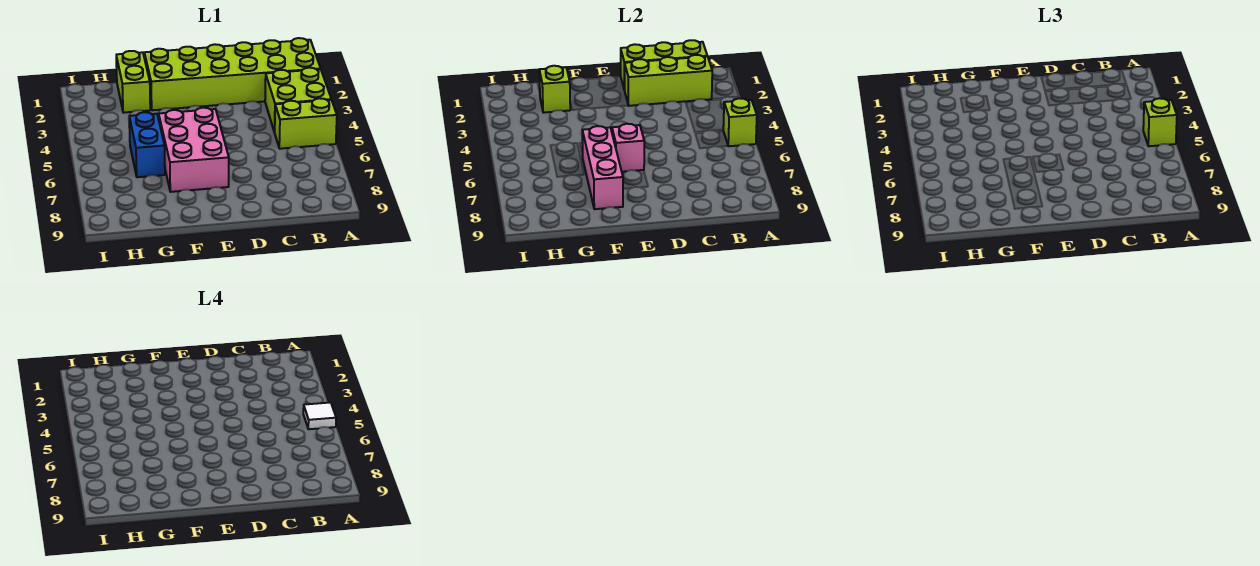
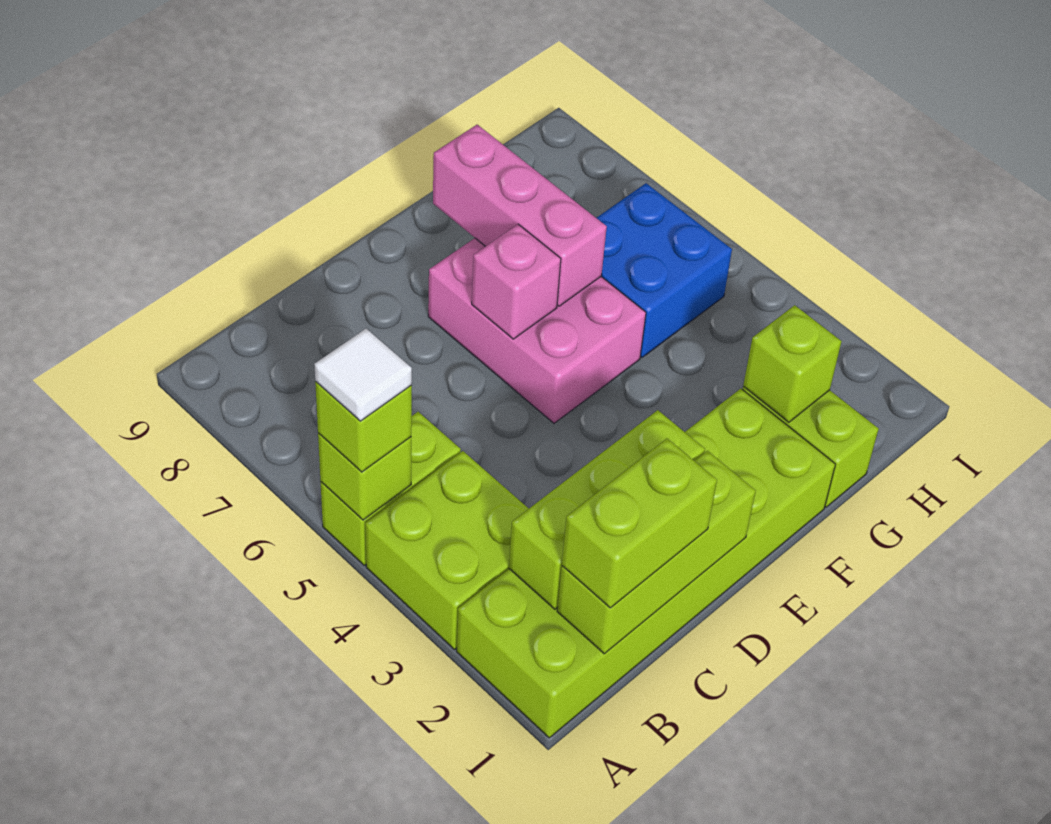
none -> lime brick B1:C1 level 3
blue brick G5:G6 level 1 -> blue brick G5:H6 level 1

